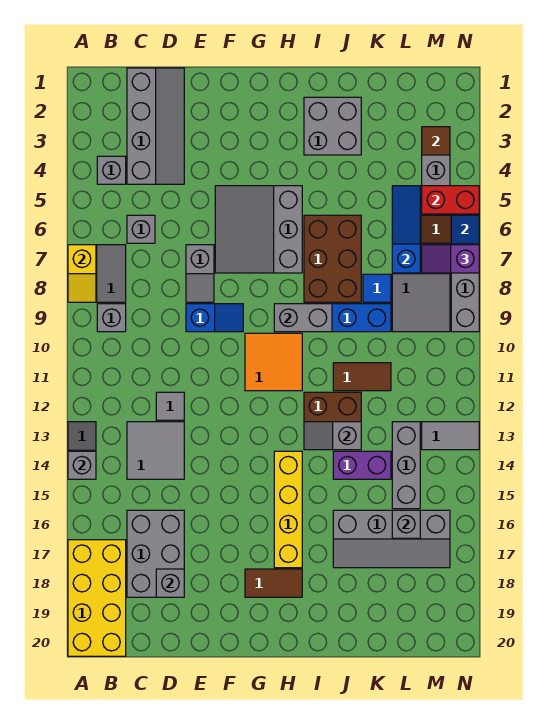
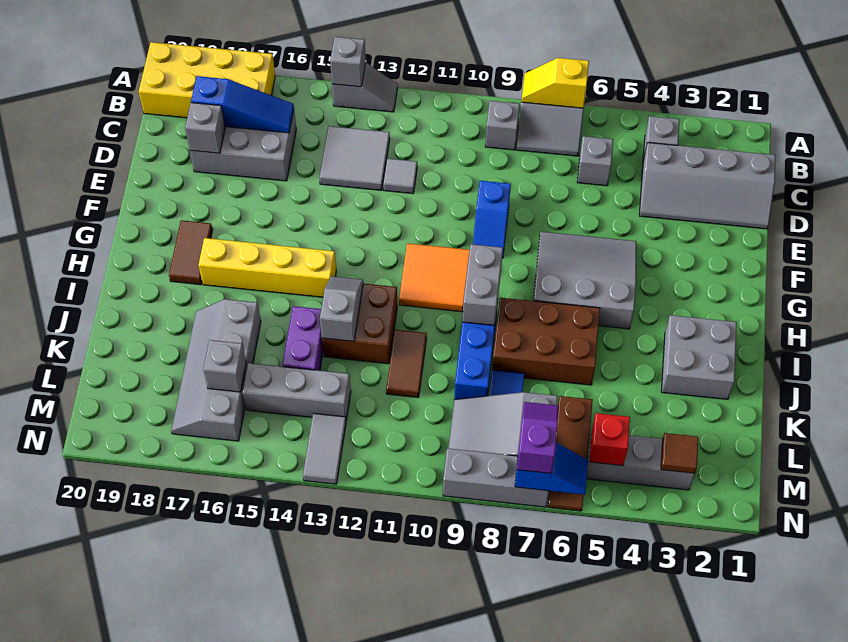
grey slope E7:E8 level 1 top 7 -> none
blue slope L5:L7 level 2 top 7 -> blue slope C16:C18 level 2 top 18
red brick M5:N5 level 2 -> red brick M5 level 2

